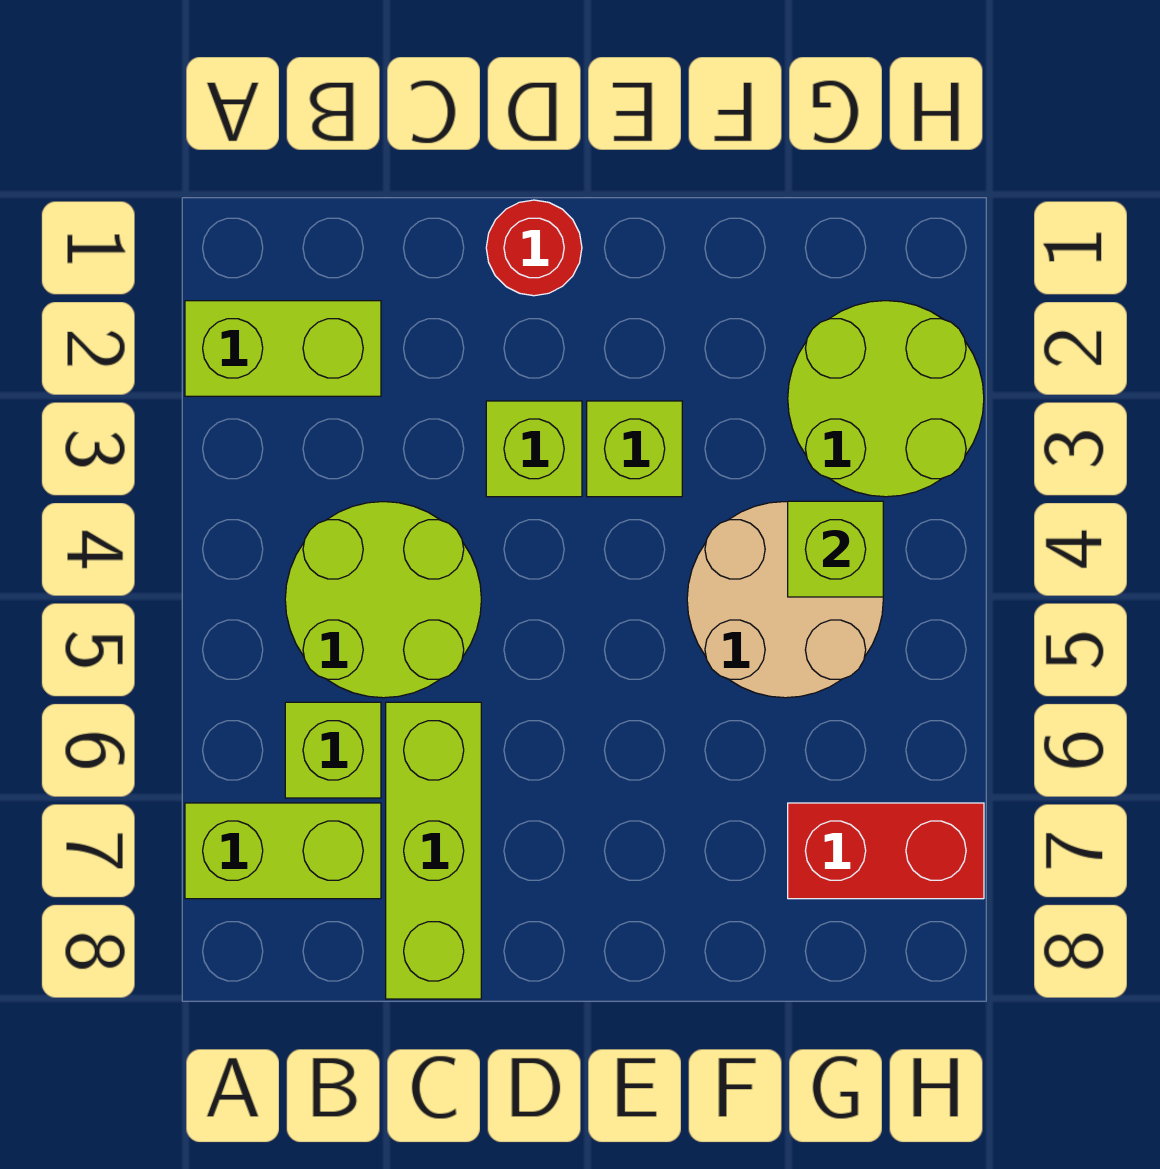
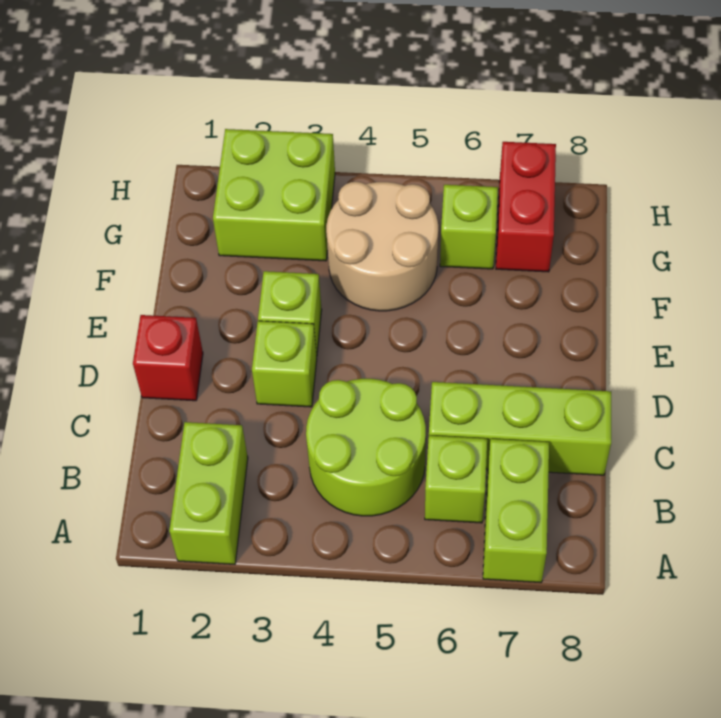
red round brick D1 level 1 -> red brick D1 level 1
lime round brick G2:H3 level 1 -> lime brick G2:H3 level 1
lime brick G4 level 2 -> lime brick G6 level 1

